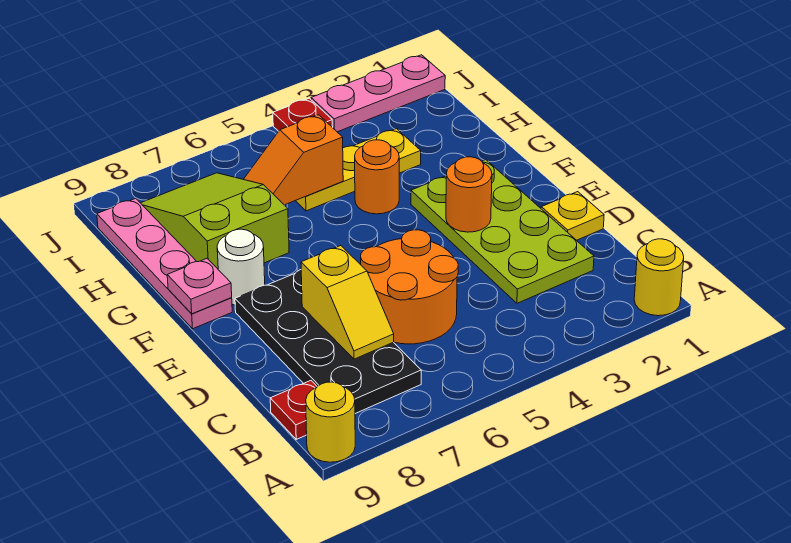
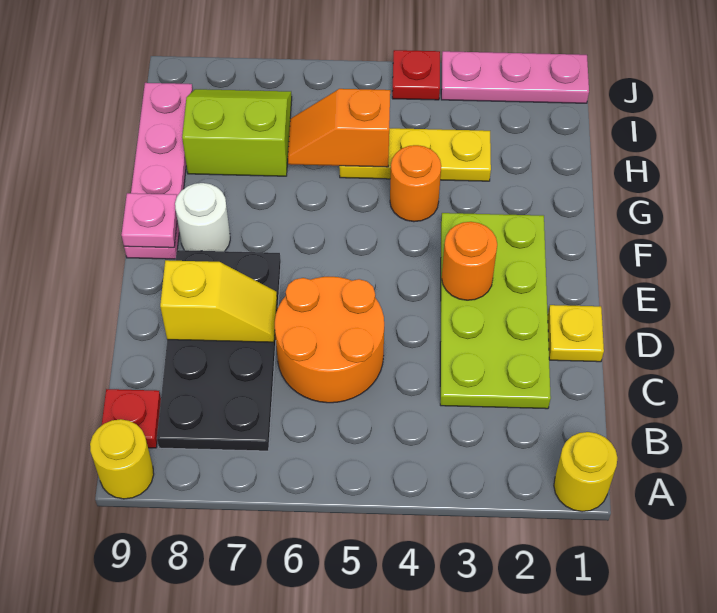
yellow slope C7:D7 level 2 top D -> yellow slope D7:D8 level 2 top 8
lime slope G7:I8 level 1 top G -> lime slope H7:I8 level 1 top H

